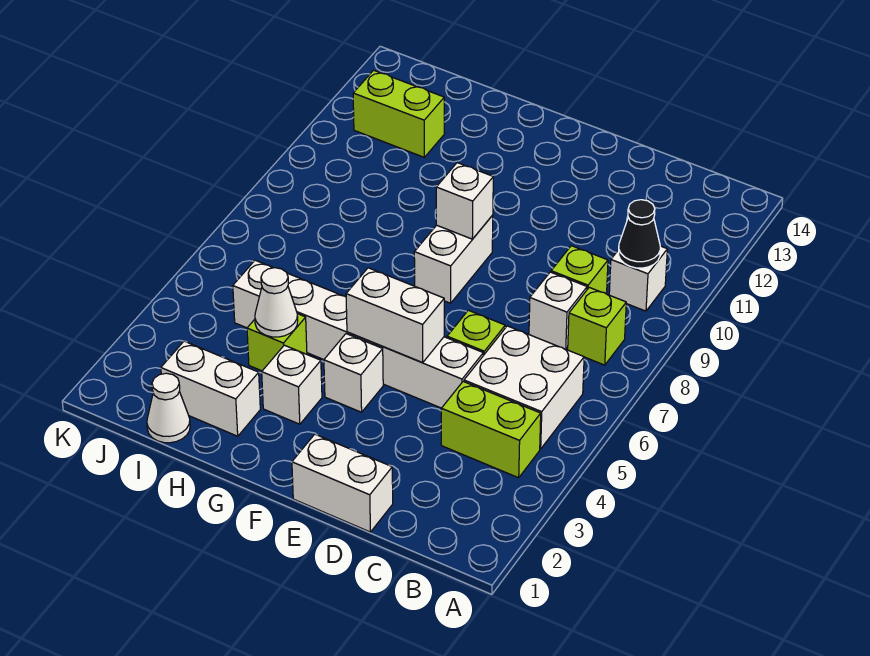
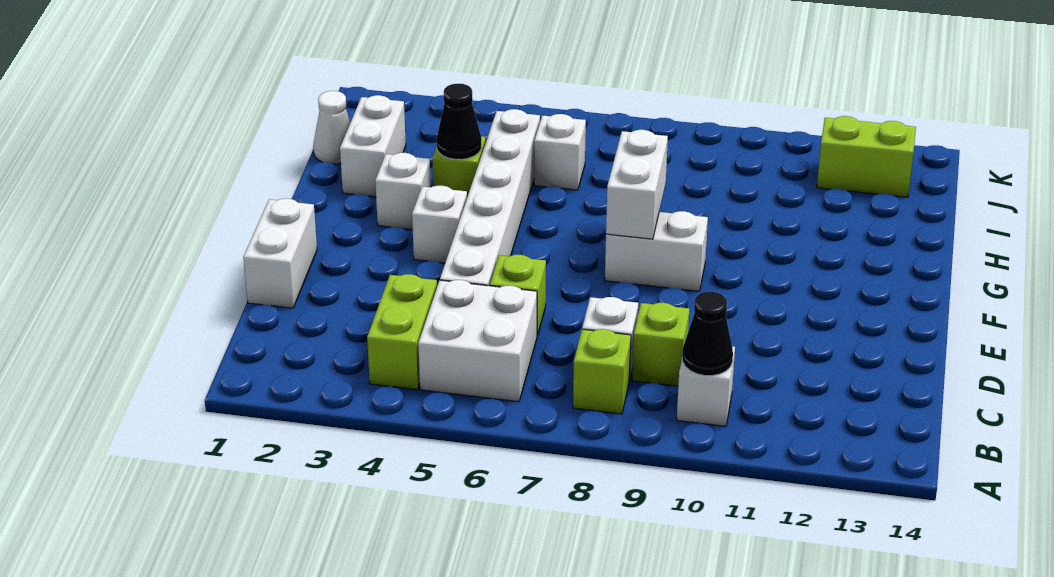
white brick E5:F5 level 2 -> white brick F8:G8 level 2
white brick F9 level 2 -> white brick I6 level 1
white cone H4 level 2 -> black cone H4 level 2
lime brick I12:J12 level 1 -> lime brick J12:J13 level 1

